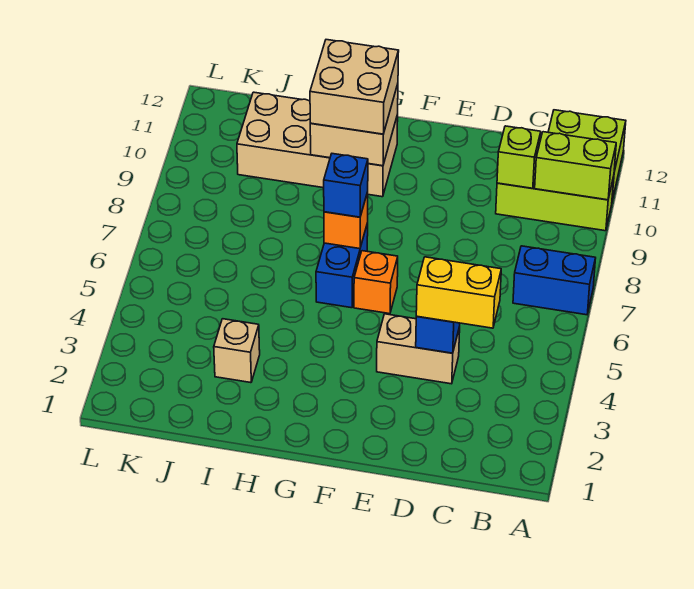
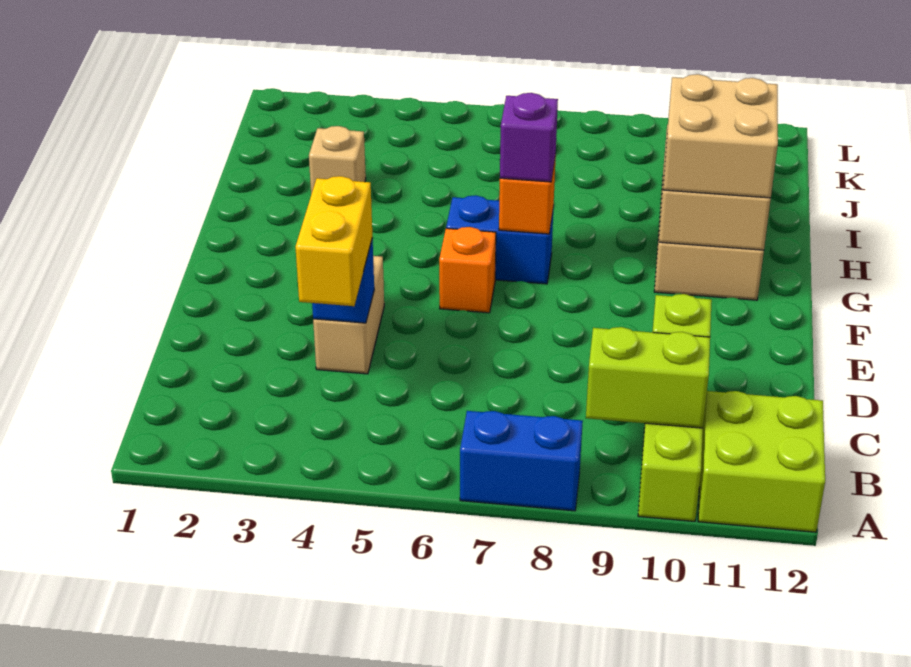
blue brick A7:B7 level 1 -> blue brick A7:A8 level 1
lime brick A10:B10 level 2 -> lime brick B9:B10 level 2
blue brick G7 level 3 -> purple brick G7 level 3

